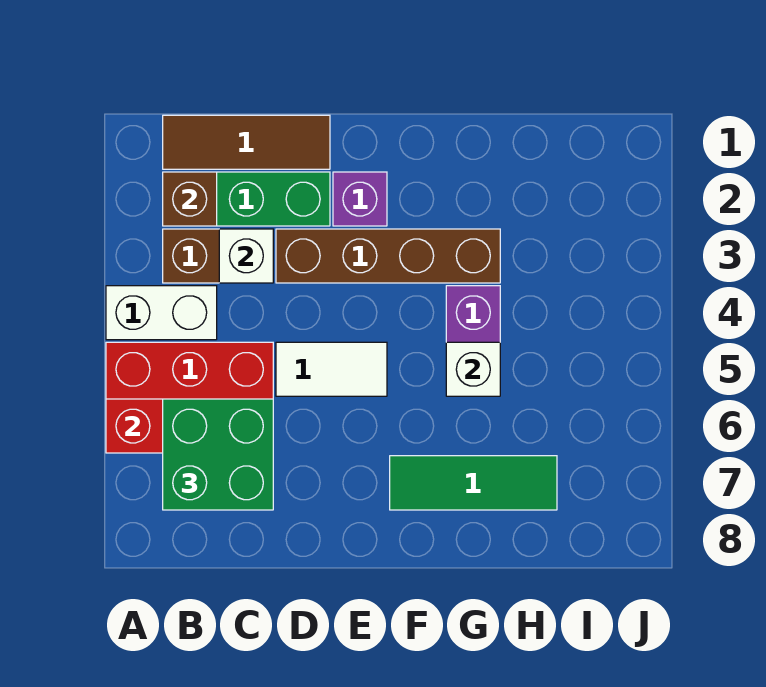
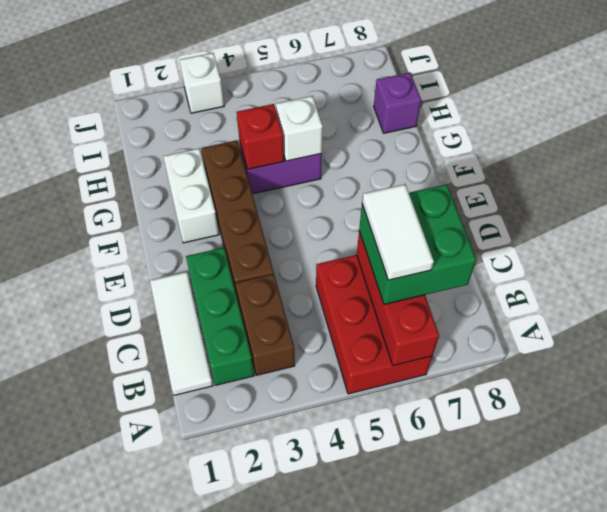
white brick A4:B4 level 1 -> white brick F2:G2 level 1
brown tile B1:D1 level 1 -> white tile B1:D1 level 1
brown brick B2 level 2 -> none
white brick C3 level 2 -> white brick J3 level 1
white tile D5:E5 level 1 -> white tile B6:C6 level 4
purple brick E2 level 1 -> purple brick H8 level 1
green tile F7:H7 level 1 -> none
none -> red brick G4 level 2

